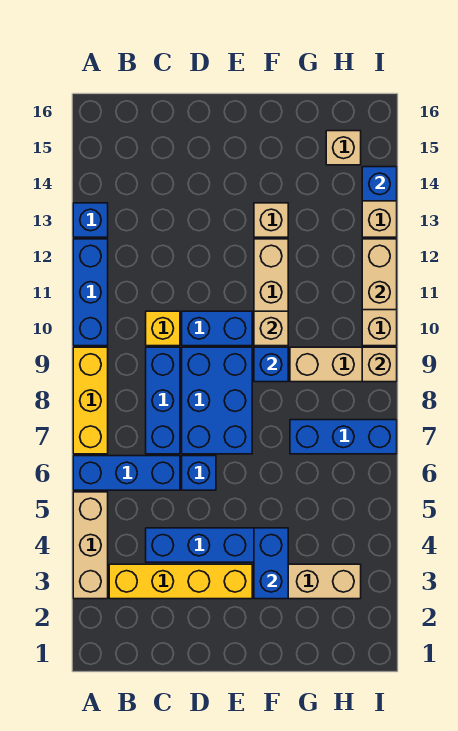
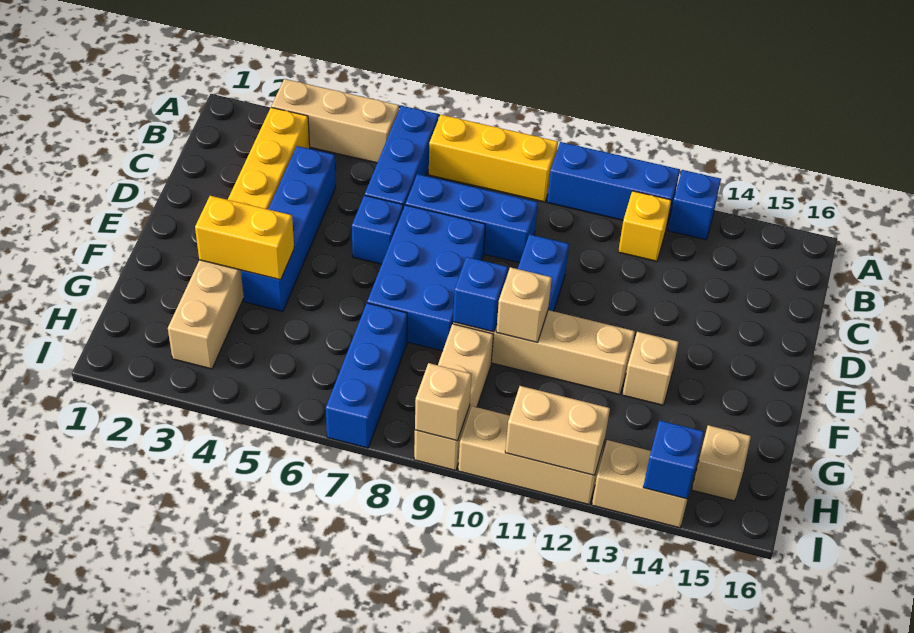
yellow brick C10 level 1 -> yellow brick B12 level 1
blue brick D7:E9 level 1 -> blue brick D7:F8 level 1
blue brick F3:F4 level 2 -> yellow brick F3:F4 level 2

